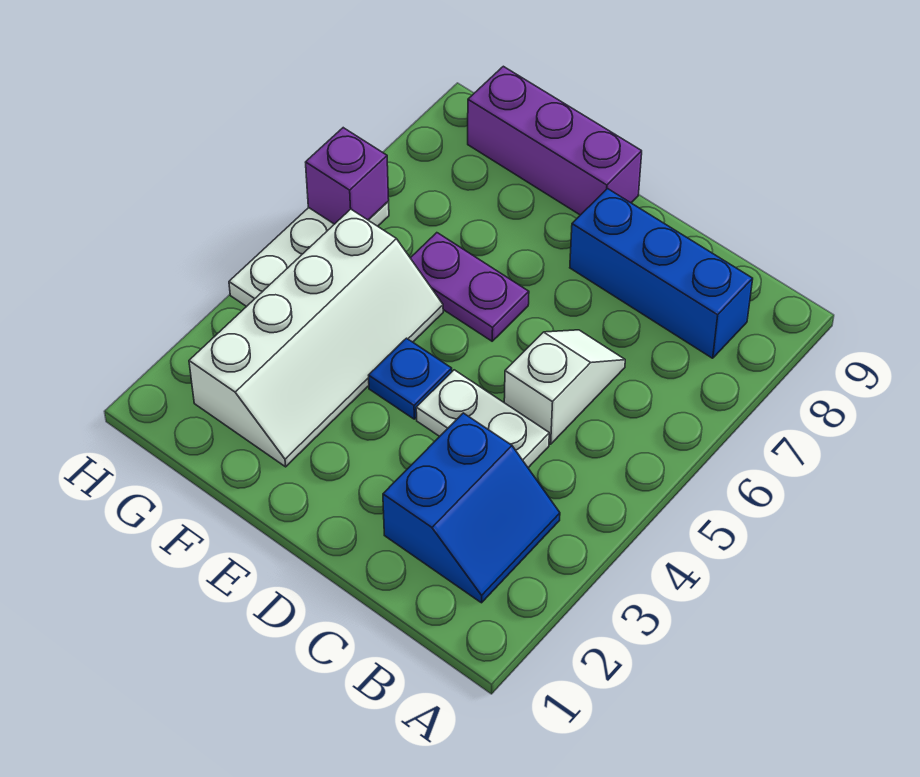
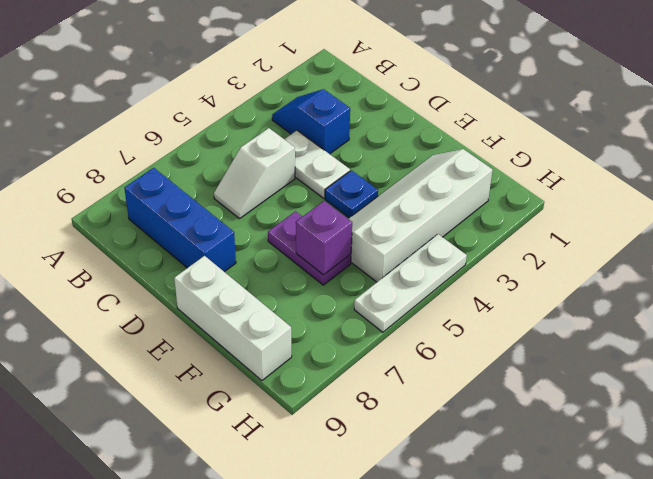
blue slope B2:C3 level 1 top C -> blue slope B3:C3 level 1 top C
purple brick E9:G9 level 1 -> white brick E9:G9 level 1
purple brick H6 level 2 -> purple brick F6 level 2

